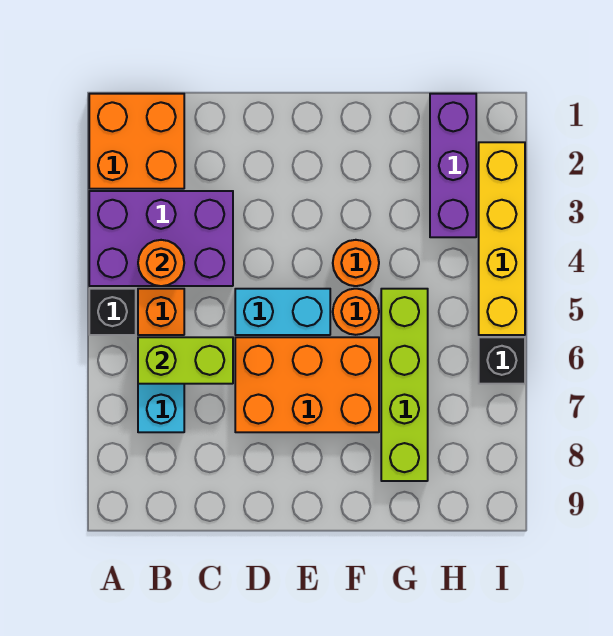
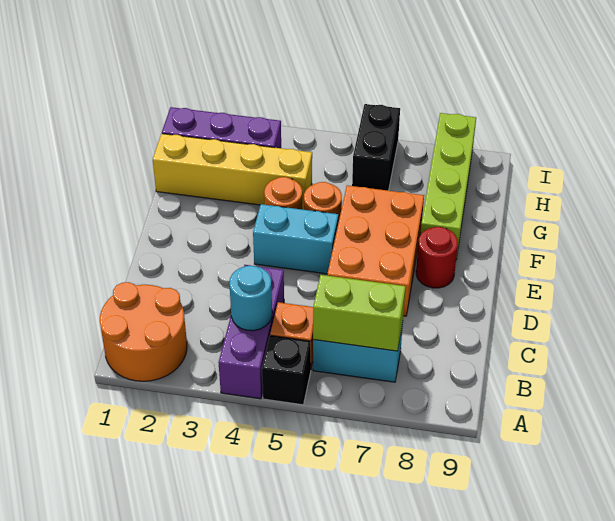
orange brick A1:B2 level 1 -> orange round brick A1:B2 level 1
purple brick A3:C4 level 1 -> purple brick A4:C4 level 1
orange round brick B4 level 2 -> cyan round brick B4 level 2
lime brick B6:C6 level 2 -> lime brick B6:B7 level 2
cyan brick D5:E5 level 1 -> cyan brick E4:E5 level 1
none -> red round brick E8 level 1
lime brick G5:G8 level 1 -> lime brick F8:I8 level 1
yellow brick I2:I5 level 1 -> yellow brick G1:G4 level 1
black brick I6 level 1 -> black brick H6:I6 level 1

